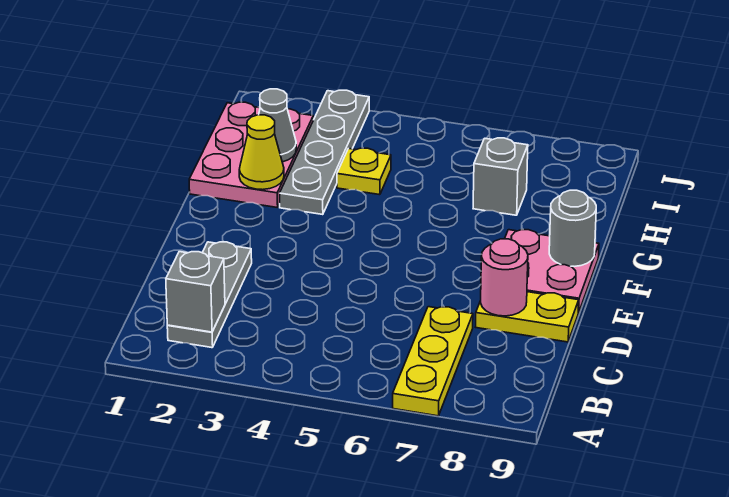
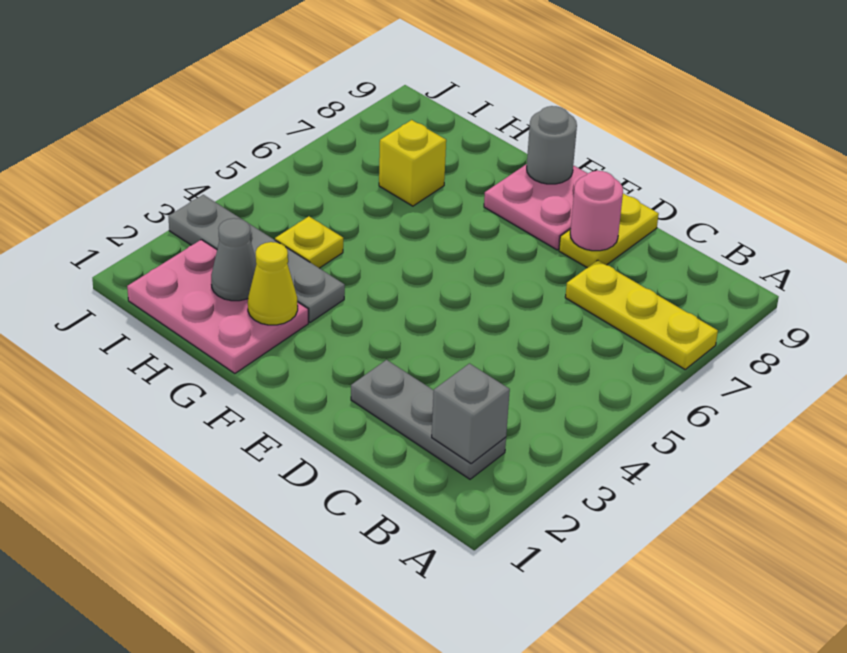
grey brick H7 level 1 -> yellow brick H7 level 1

